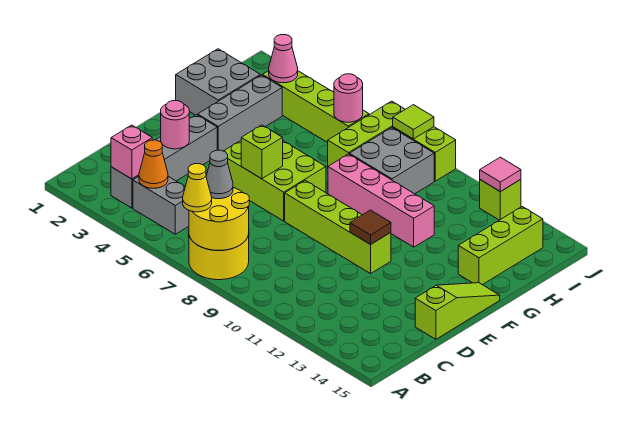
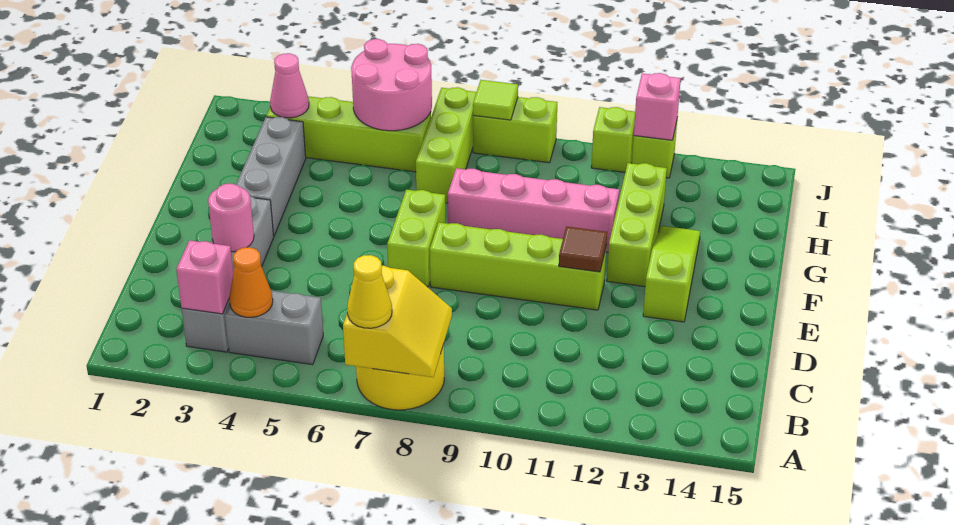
yellow round brick A7:B8 level 2 -> yellow slope A7:B8 level 2 top 7
grey cone B7 level 3 -> none
lime slope D15:F15 level 1 top D -> lime slope E13:G13 level 1 top E
lime brick E5:F7 level 1 -> lime brick E7:F7 level 1
lime brick E6 level 2 -> lime brick J11 level 1
grey brick G1:H2 level 1 -> none
lime brick G14:I14 level 1 -> lime brick F12:H12 level 1
grey brick H8:I9 level 1 -> none
pink round brick I6 level 2 -> pink round brick I5:J6 level 2
pink tile J12 level 2 -> pink brick J12 level 2

